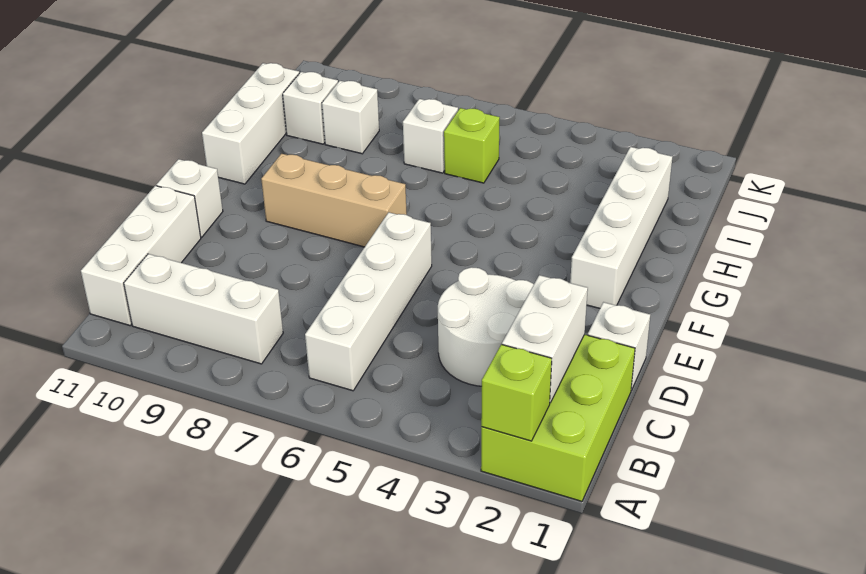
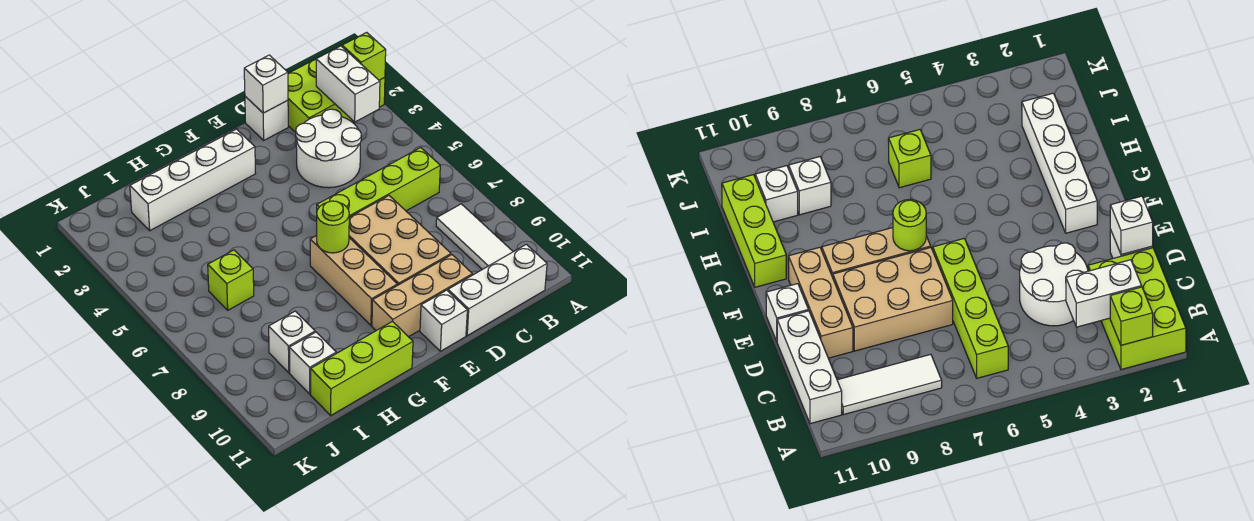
white brick B2:C2 level 2 -> white brick B2:B3 level 2
white brick B6:E6 level 1 -> lime brick B6:E6 level 1
white brick B8:B10 level 1 -> white tile B8:B10 level 1
none -> tan brick D7:E9 level 1
none -> tan brick D10:F10 level 1
none -> lime round brick F7 level 2
white brick G11:I11 level 1 -> lime brick G11:I11 level 1
white brick I7 level 1 -> white brick D1 level 2

